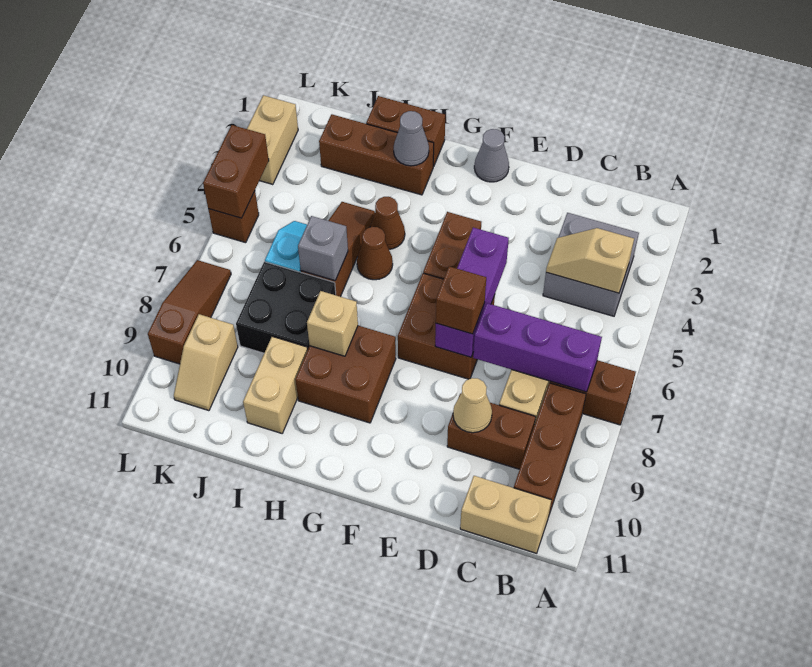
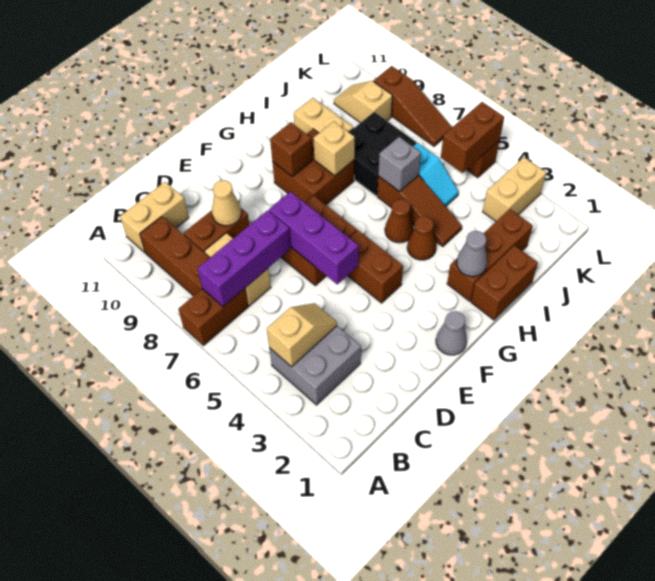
brown brick E7 level 3 -> brown brick G9 level 2
tan brick L2:L3 level 1 -> tan brick K3:L3 level 1
brown brick L4:L5 level 2 -> brown brick K5:L5 level 2

